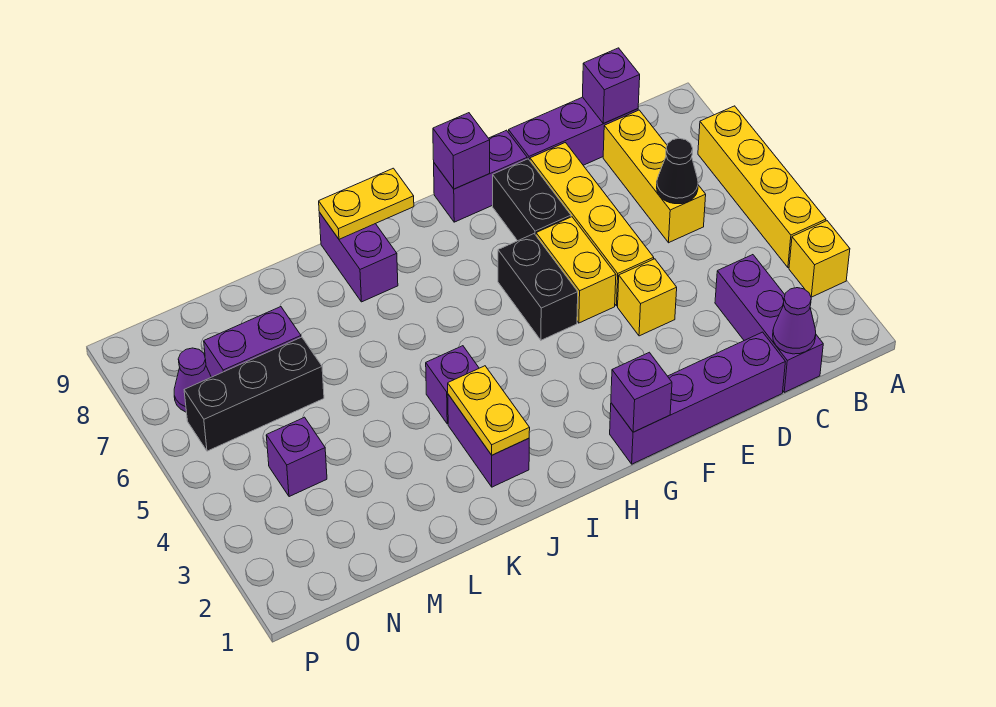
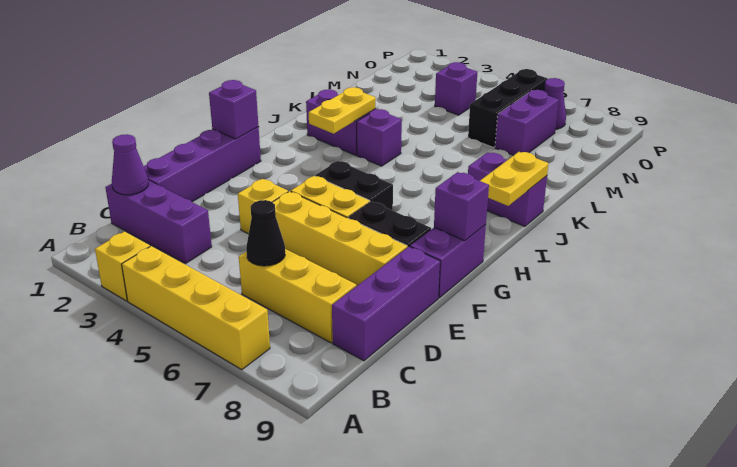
purple brick C9 level 2 -> none
yellow plate J2:J3 level 2 -> yellow plate I3:J3 level 2

